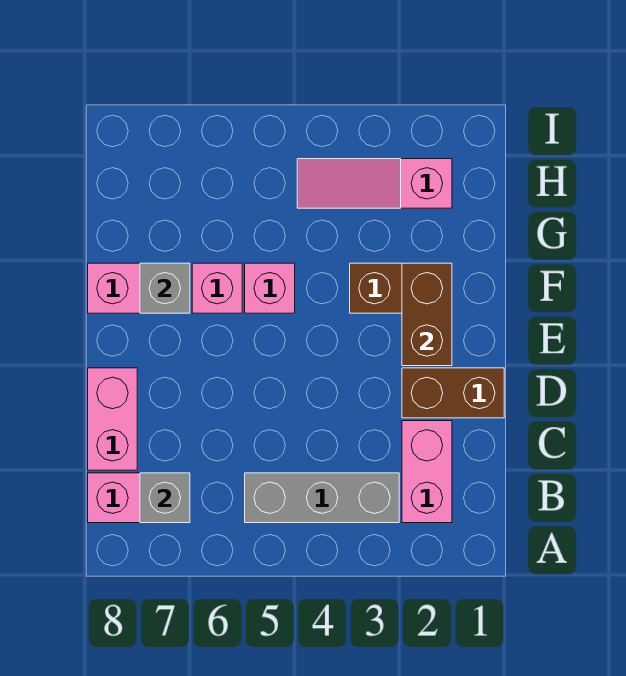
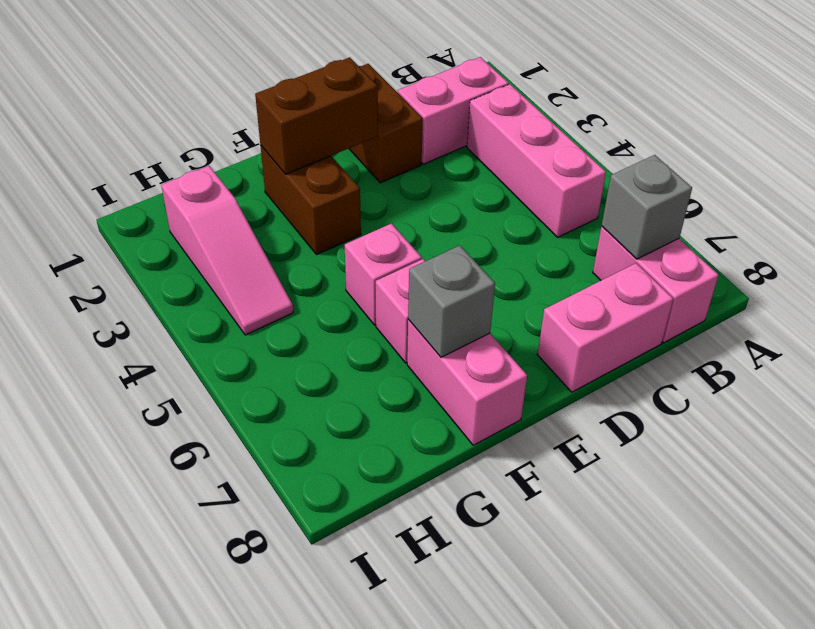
grey brick B3:B5 level 1 -> pink brick B3:B5 level 1

